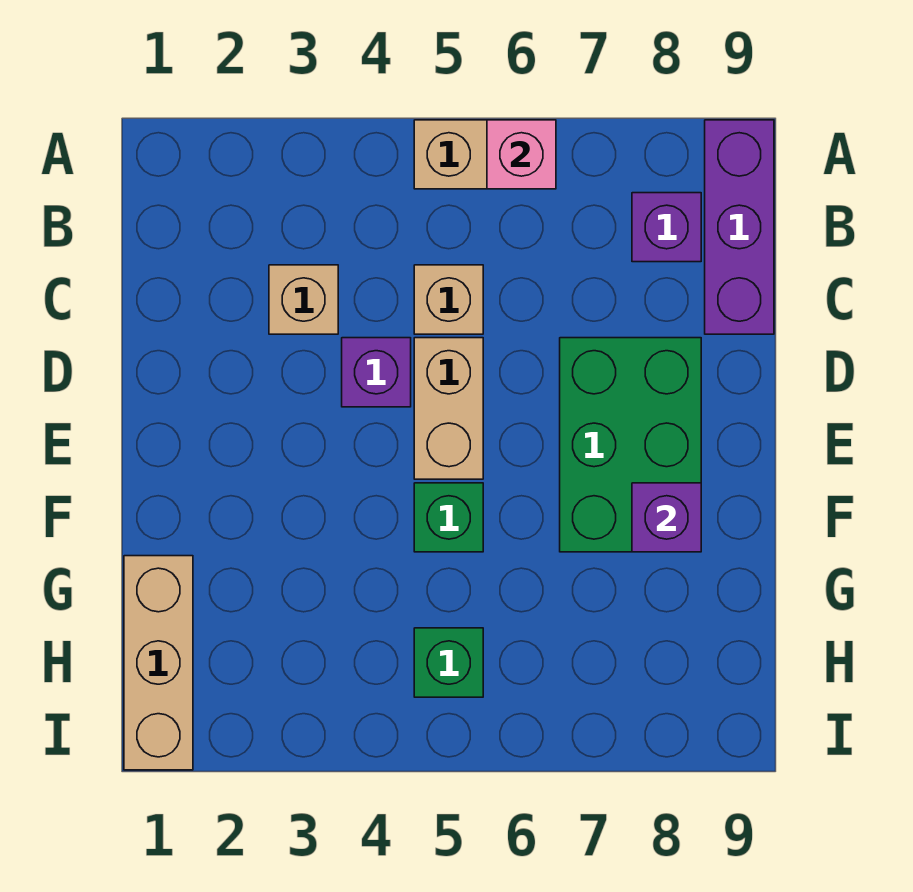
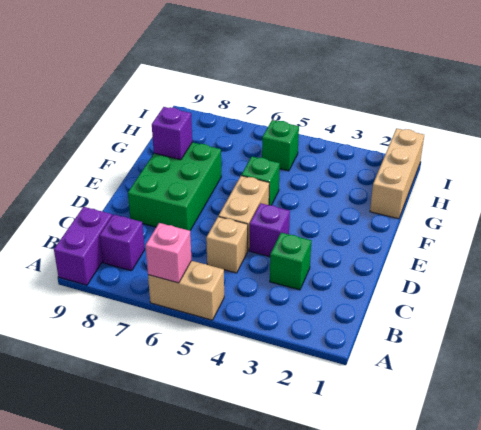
purple brick A9:C9 level 1 -> purple brick A9:B9 level 1
tan brick C3 level 1 -> green brick C3 level 1

